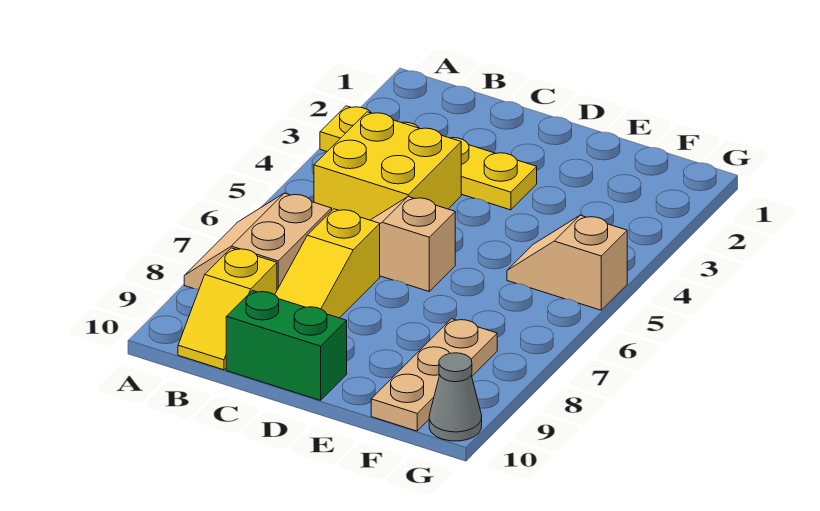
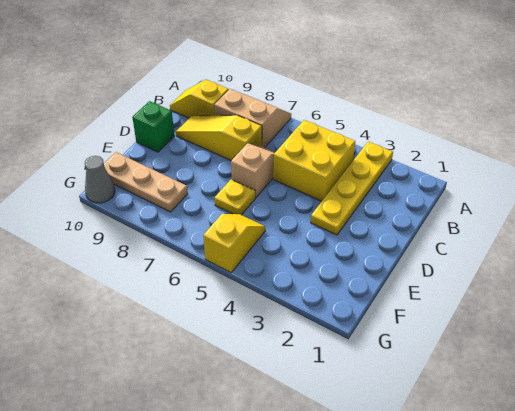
green brick C10:D10 level 1 -> green brick D10 level 1
none -> yellow plate E6 level 1
tan slope F5:G5 level 1 top G -> yellow slope F5:G5 level 1 top G

